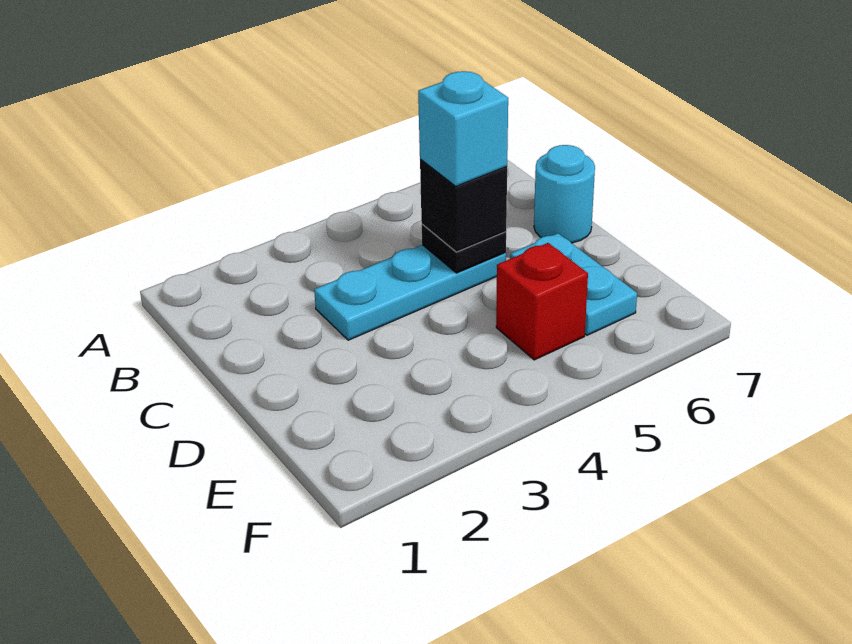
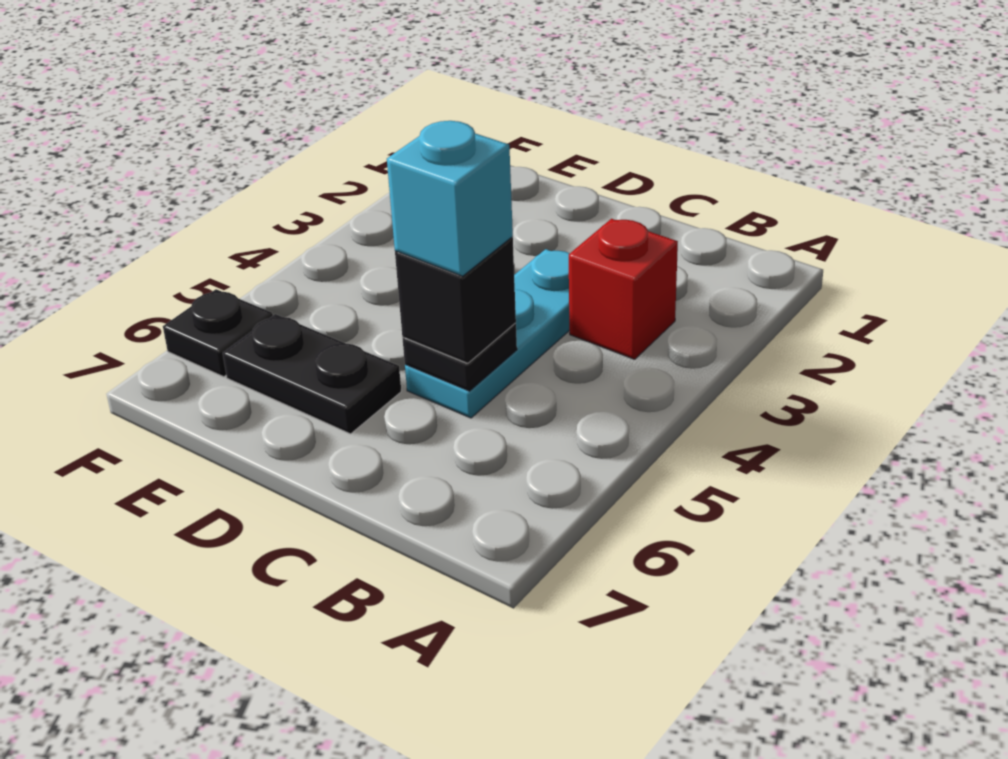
cyan round brick C7 level 1 -> none
cyan plate D6:E6 level 1 -> black plate D6:E6 level 1
red brick E5 level 1 -> red brick B3 level 1
none -> black plate F6 level 1

